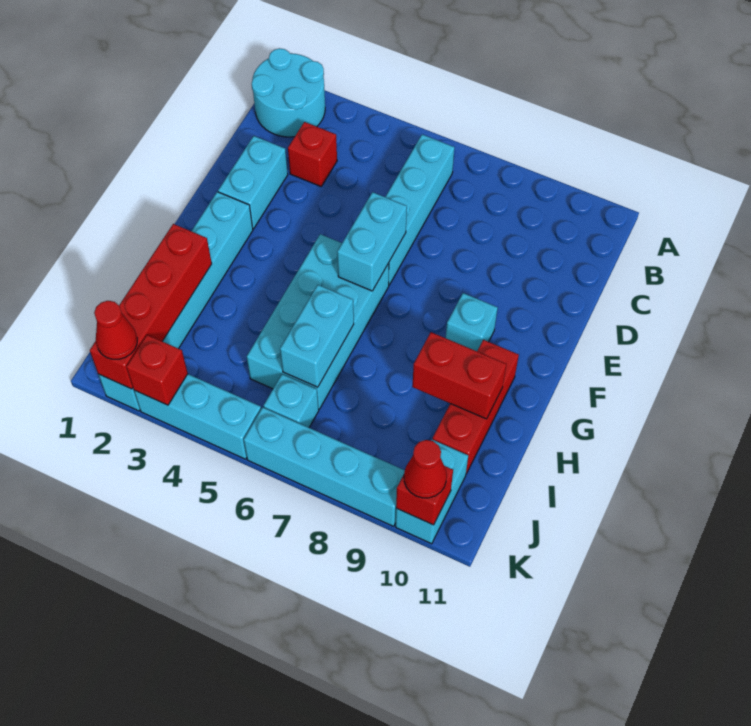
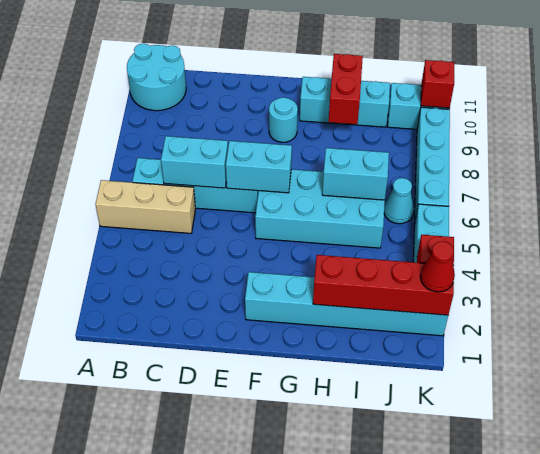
cyan round brick A1:B2 level 1 -> cyan round brick A10:B11 level 1
none -> tan brick A5:C5 level 1
red brick C3 level 1 -> none
cyan brick D2:E2 level 1 -> cyan brick C6:D6 level 2
cyan brick F9 level 1 -> cyan round brick F9 level 1
red brick G10:I10 level 1 -> cyan brick G10:I10 level 1
cyan brick J6 level 1 -> cyan cone J6 level 1
red cone K10 level 3 -> none

